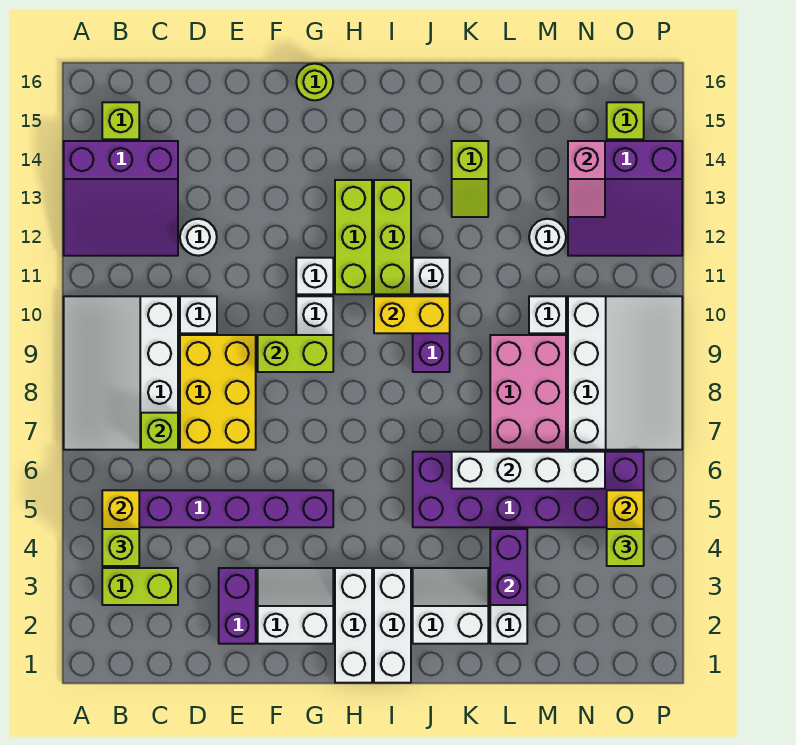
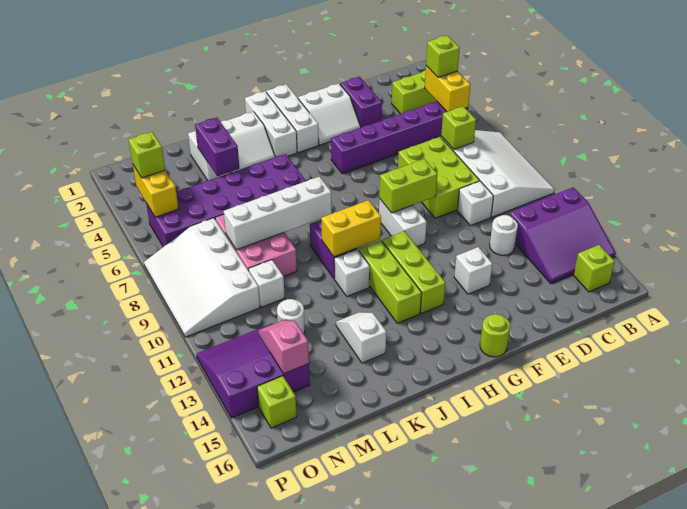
purple slope A12:C14 level 1 top 14 -> purple slope A12:C14 level 1 top 12
yellow brick D7:E9 level 1 -> lime brick D7:E9 level 1
white brick G11 level 1 -> white brick F13 level 1
white brick K6:N6 level 2 -> white brick J8:M8 level 2
lime slope K13:K14 level 1 top 14 -> white slope K13:K14 level 1 top 14

